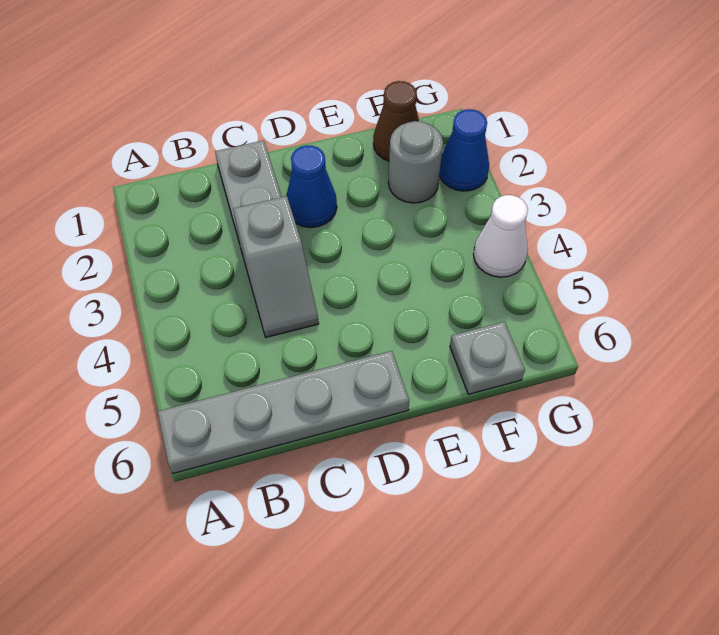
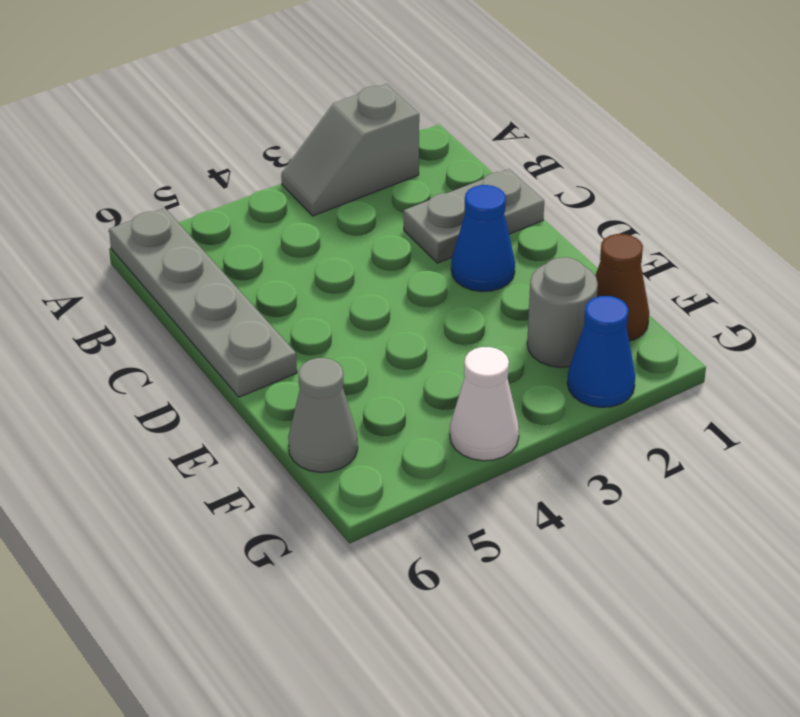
grey slope C3:C4 level 1 top 3 -> grey slope A2:A3 level 1 top 2
grey plate F6 level 1 -> grey cone F6 level 1

